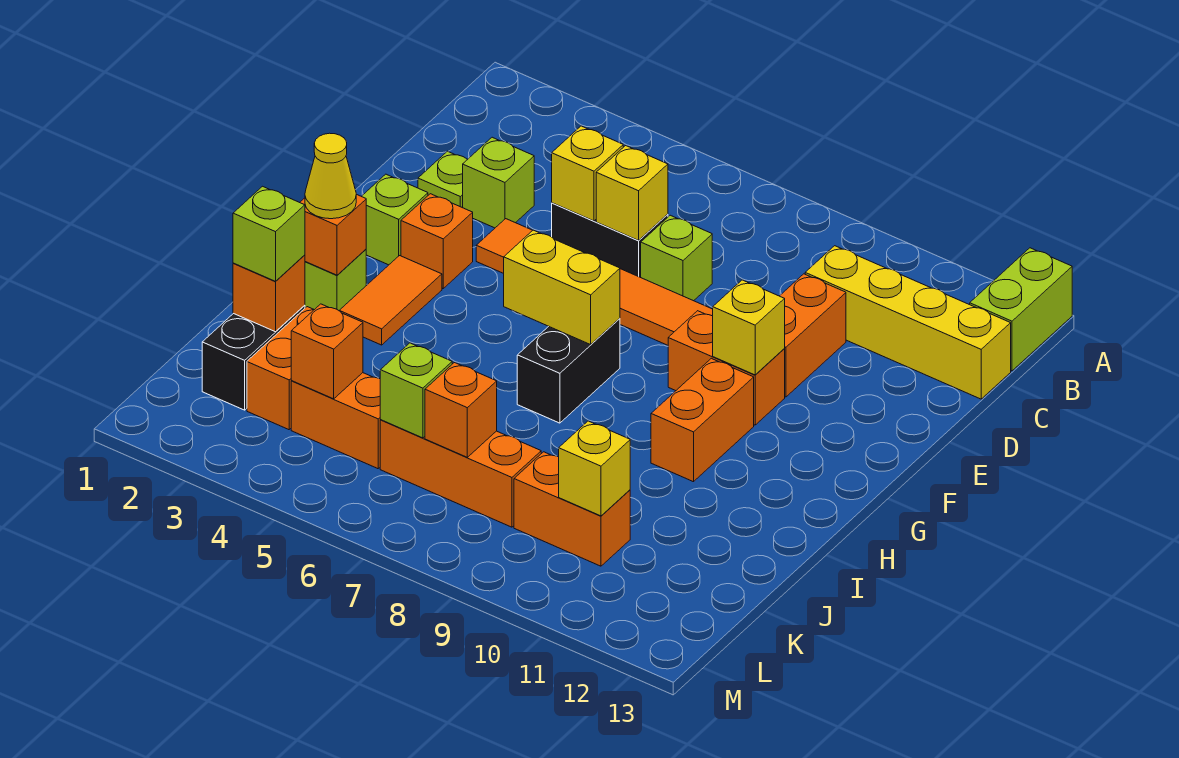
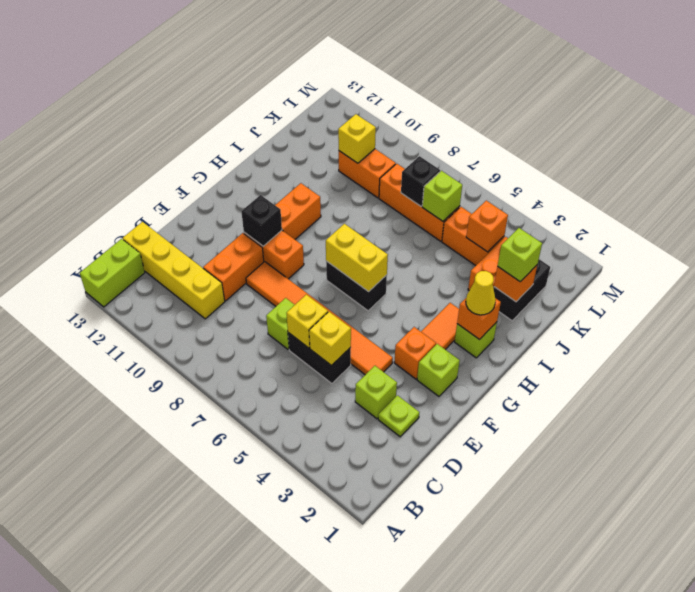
yellow brick F10 level 2 -> black brick F10 level 2
black brick G7:H7 level 1 -> black brick G6:G7 level 1
orange brick K7 level 2 -> black brick K7 level 2

